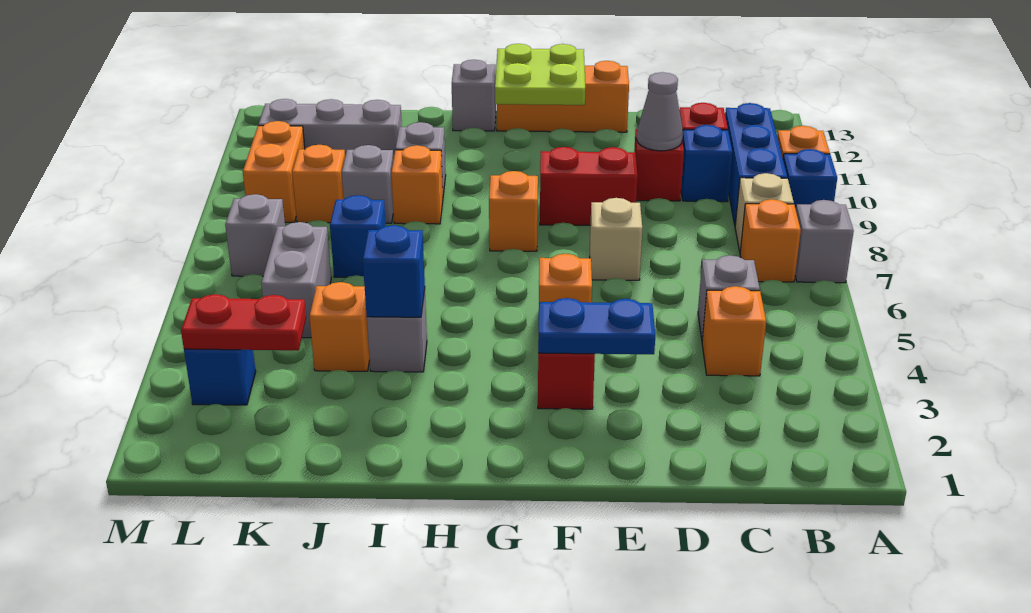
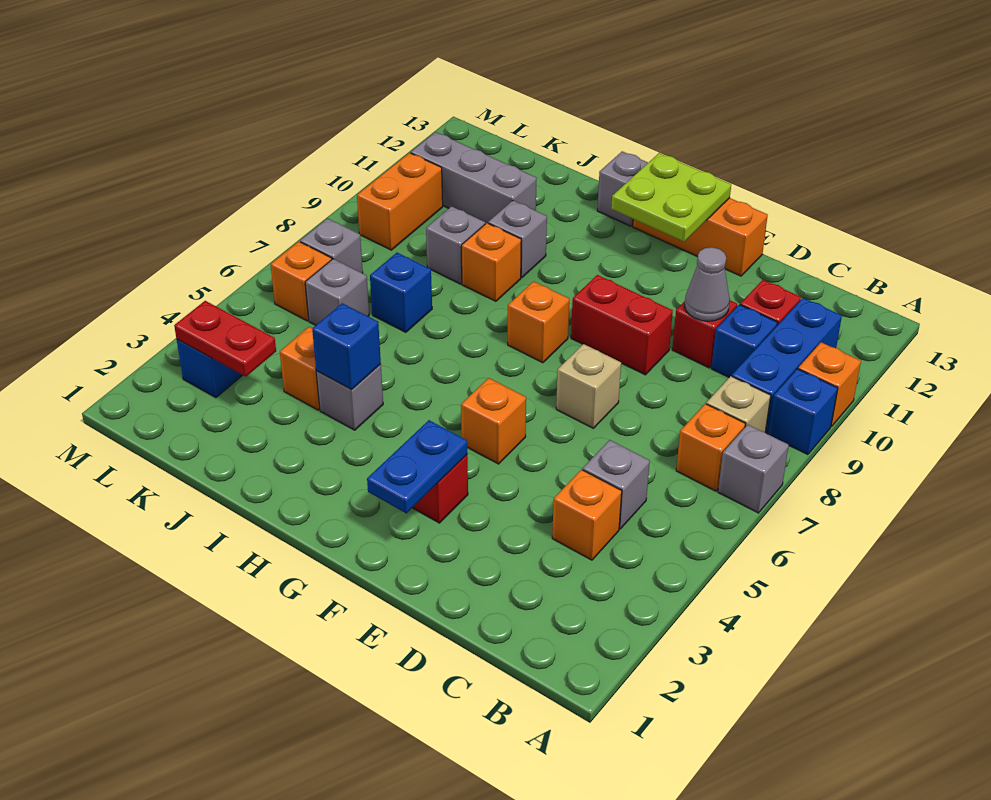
blue plate E3:F3 level 2 -> blue plate F2:F3 level 2
grey brick K5:K6 level 1 -> grey brick K6 level 1
orange brick K9 level 1 -> orange brick L6 level 1

